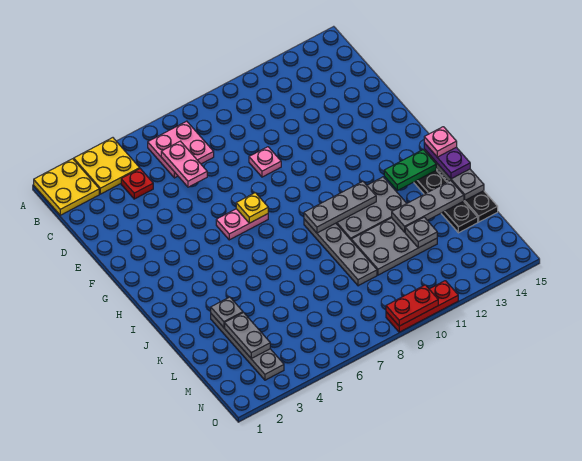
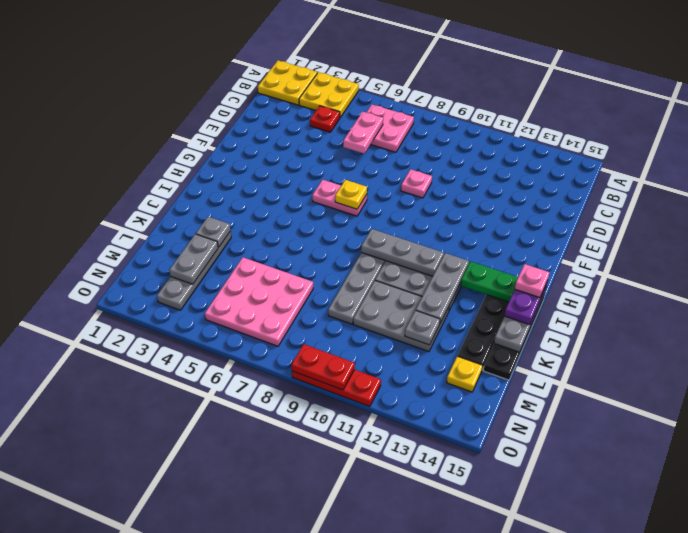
grey plate K12:K14 level 2 -> grey plate I12:K12 level 2
none -> pink plate L5:N7 level 1
none -> yellow plate M14 level 1

